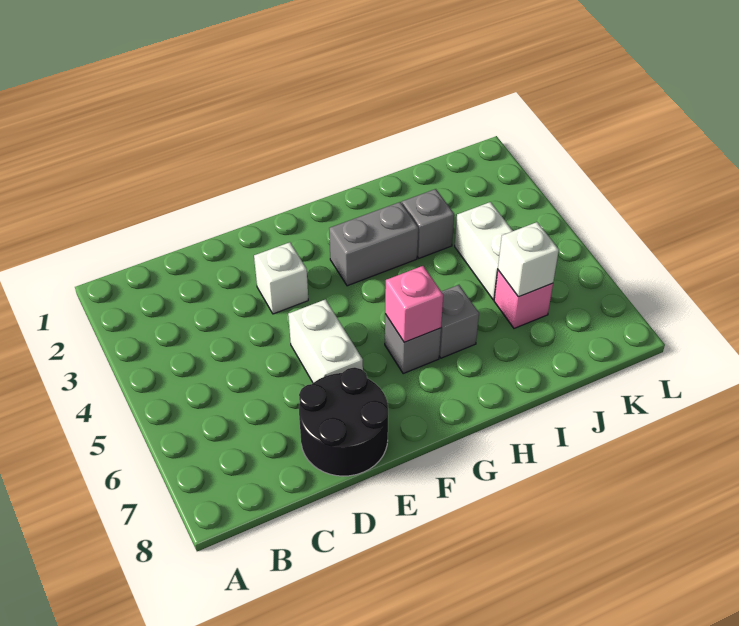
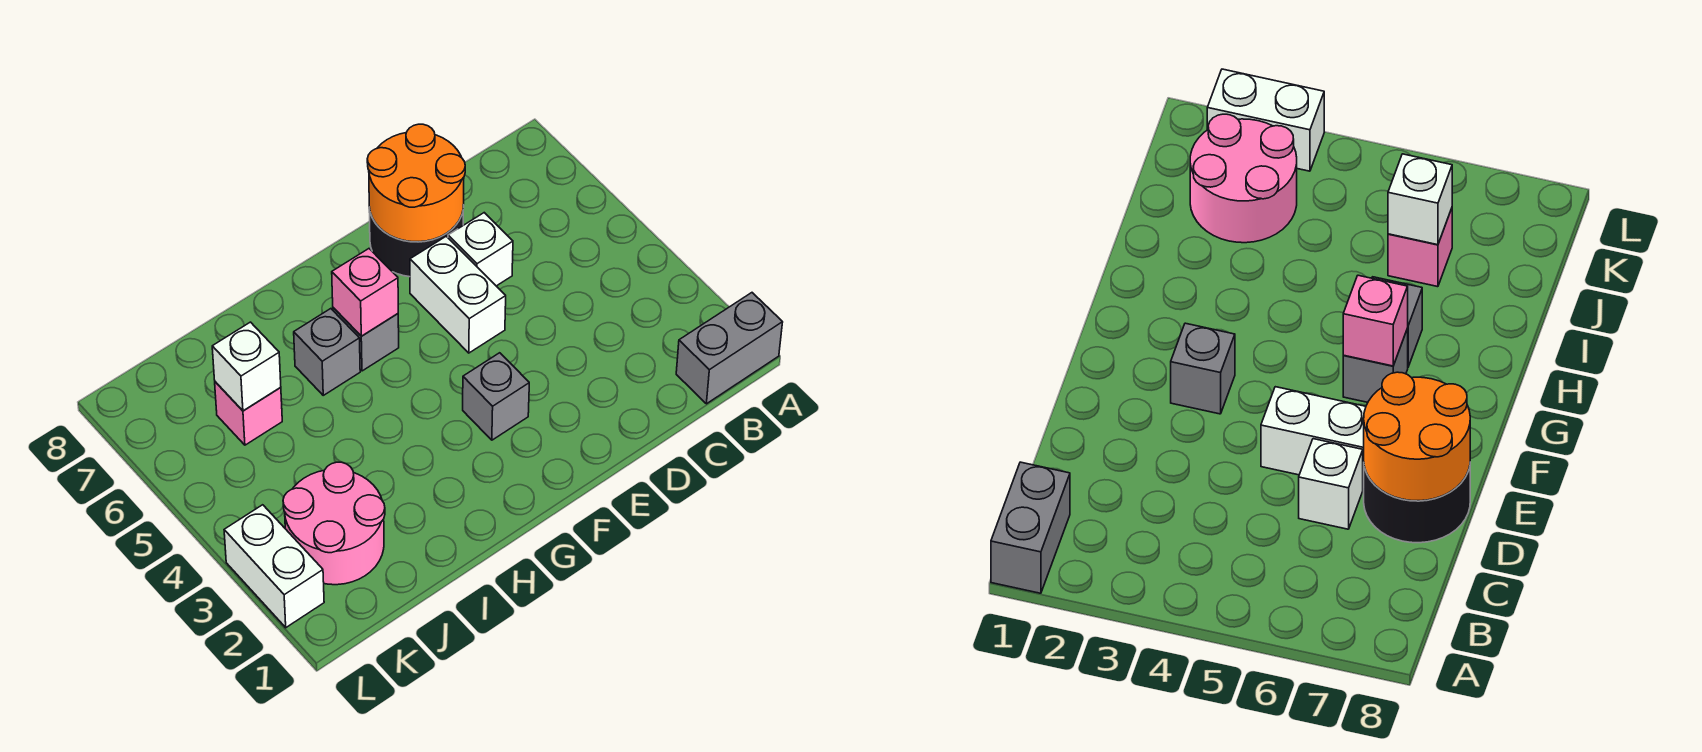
none -> orange round brick D7:E8 level 2
white brick E3 level 1 -> white brick D6 level 1
grey brick G3:H3 level 1 -> grey brick A1:B1 level 1
grey brick I3 level 1 -> grey brick F3 level 1
none -> pink round brick J2:K3 level 1
white brick J4:J5 level 1 -> white brick L2:L3 level 1

